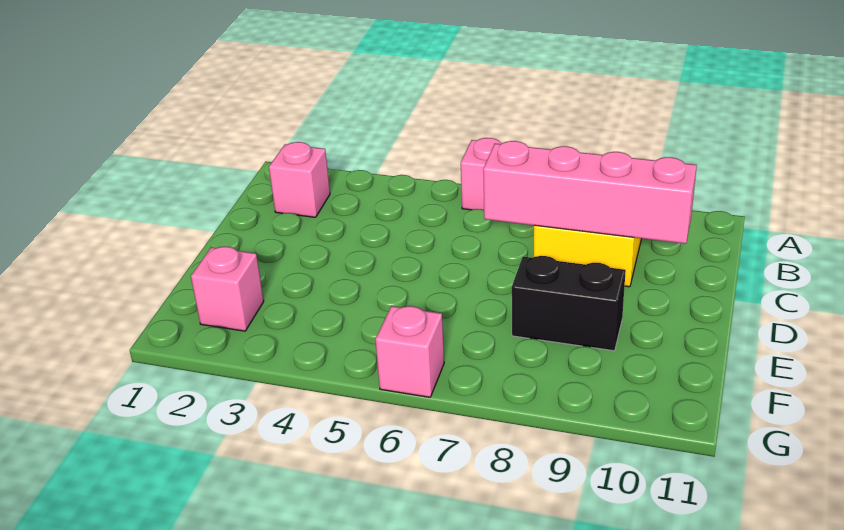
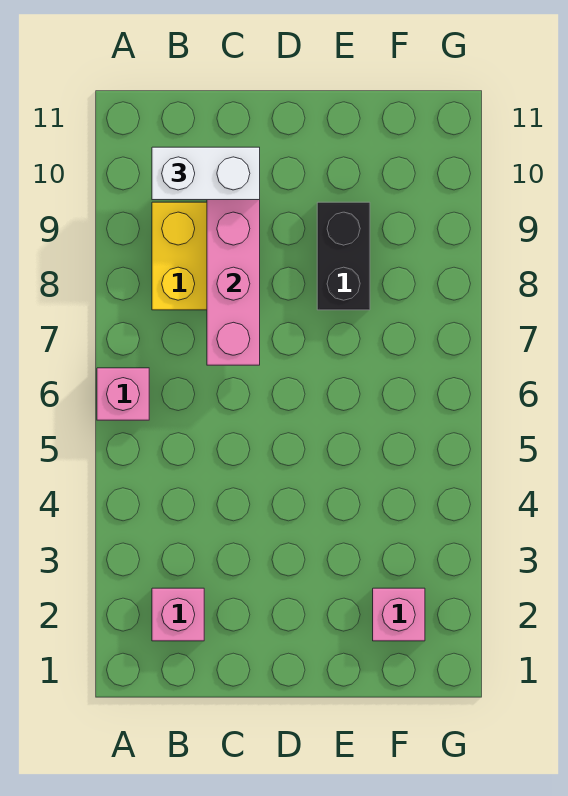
none -> white brick B10:C10 level 3
pink brick G6 level 1 -> none

